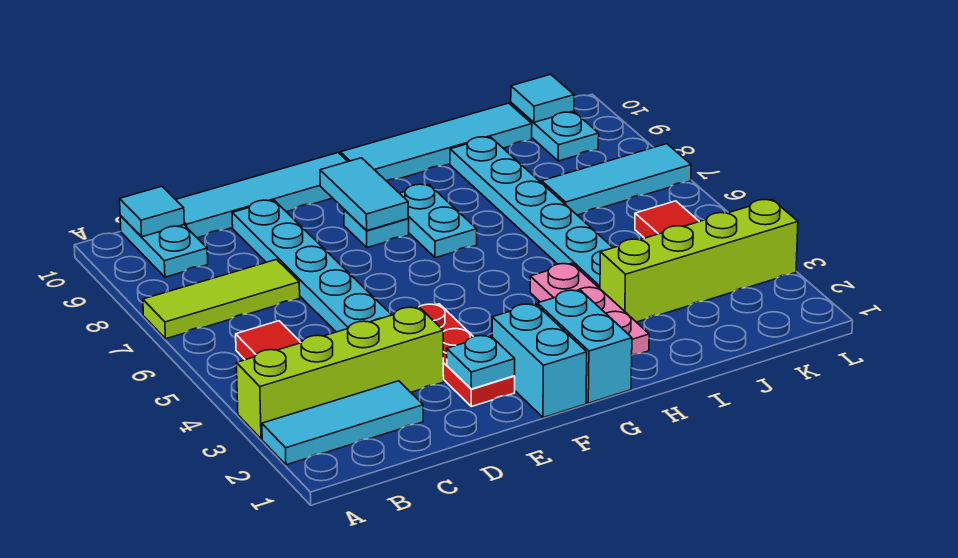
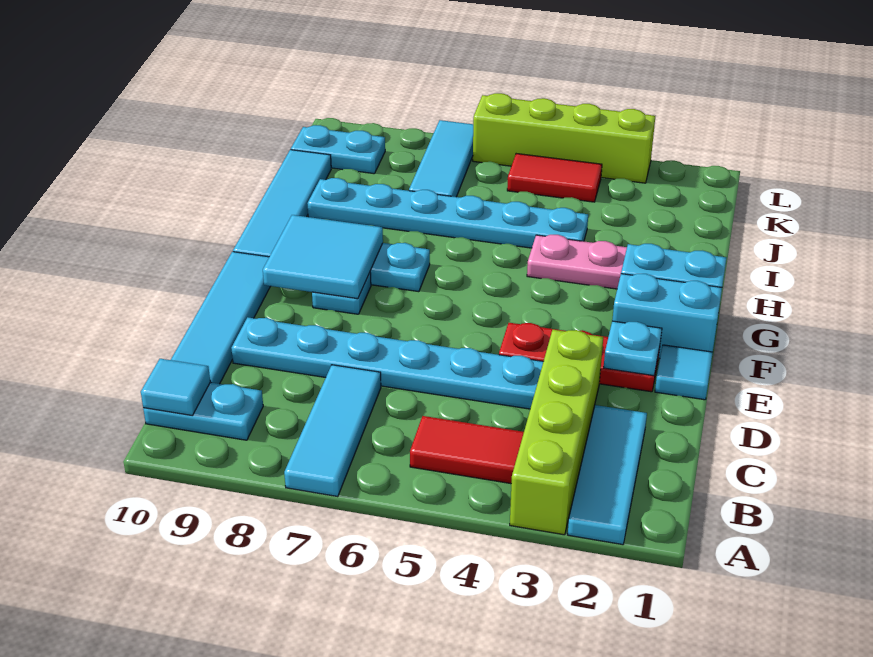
lime tile A7:C7 level 1 -> cyan tile A7:C7 level 1
cyan tile F8:F9 level 2 -> cyan tile F8:G9 level 2
lime brick I3:L3 level 1 -> lime brick L3:L6 level 1
cyan tile K10 level 2 -> cyan tile E1 level 1

